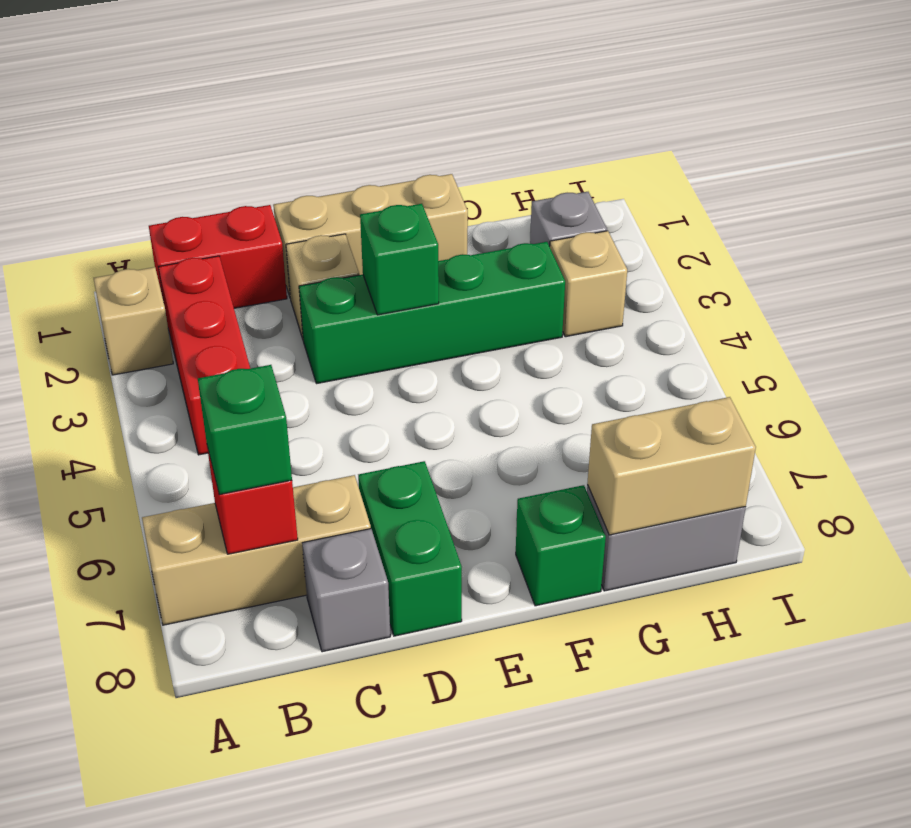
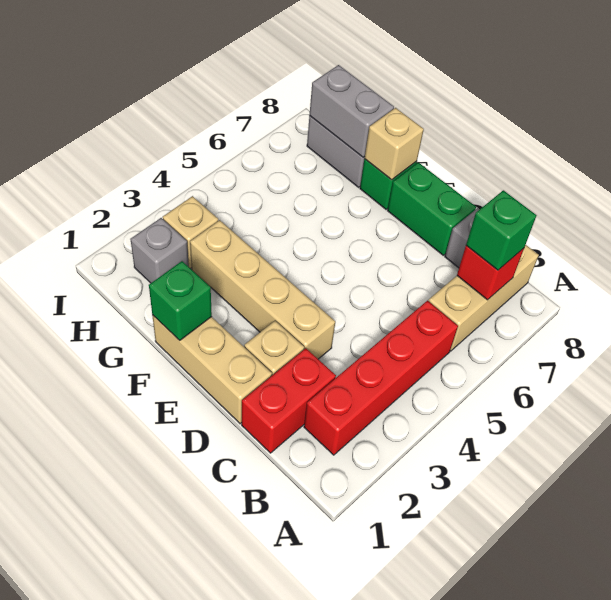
tan brick A2 level 1 -> tan brick F8 level 2
tan brick A7:C7 level 1 -> tan brick B6:B8 level 1
red brick B1:C1 level 1 -> red brick C1:C2 level 1
red brick B2:B4 level 1 -> red brick B2:B5 level 1
green brick D3:G3 level 1 -> tan brick D3:G3 level 1
green brick D7:D8 level 1 -> green brick D8:E8 level 1
green brick E3 level 2 -> green brick F1 level 2
tan brick G8:H8 level 2 -> grey brick G8:H8 level 2

